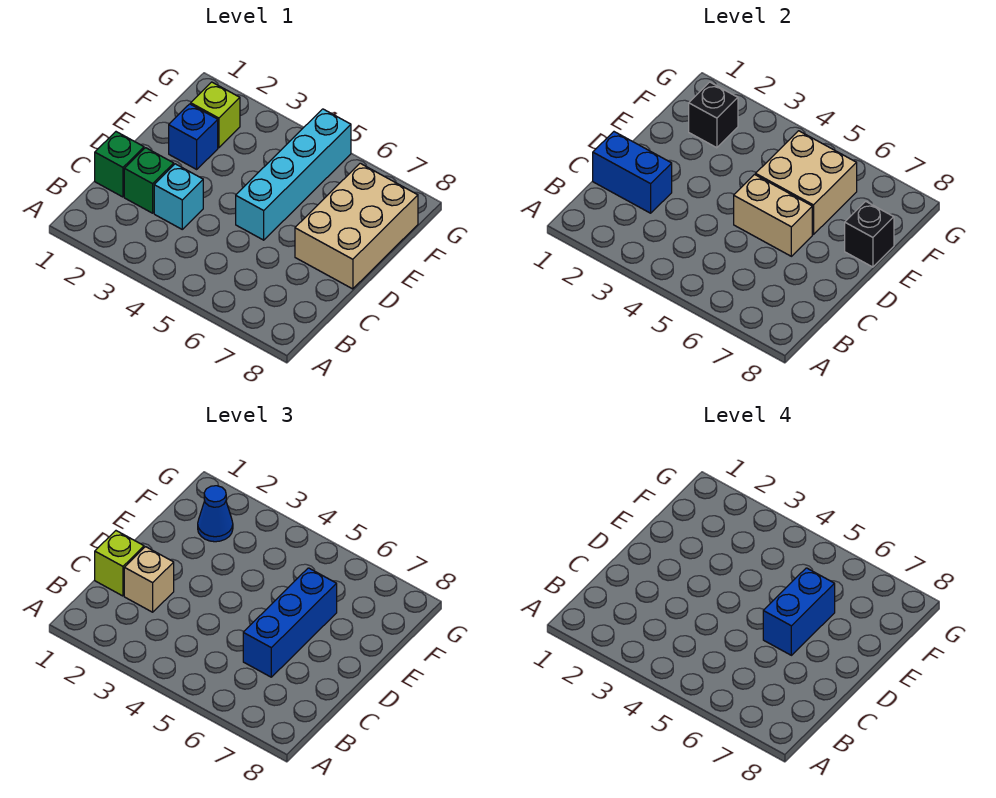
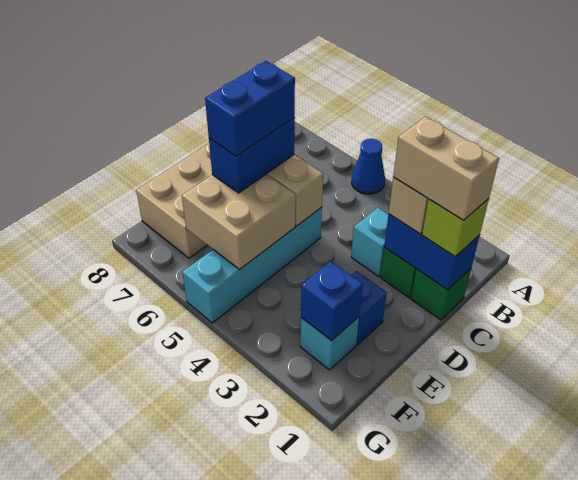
none -> tan brick C1:C2 level 4
blue brick C6:E6 level 3 -> blue brick D6:E6 level 3
black brick E8 level 2 -> none
lime brick F2 level 1 -> cyan brick F2 level 1
black brick F2 level 2 -> blue brick F2 level 2
blue cone F2 level 3 -> blue cone A5 level 1

